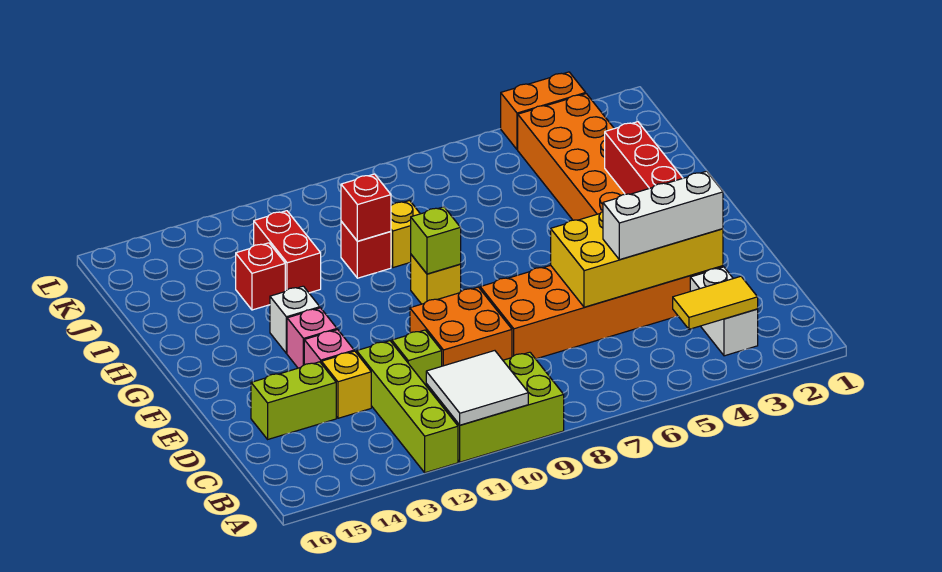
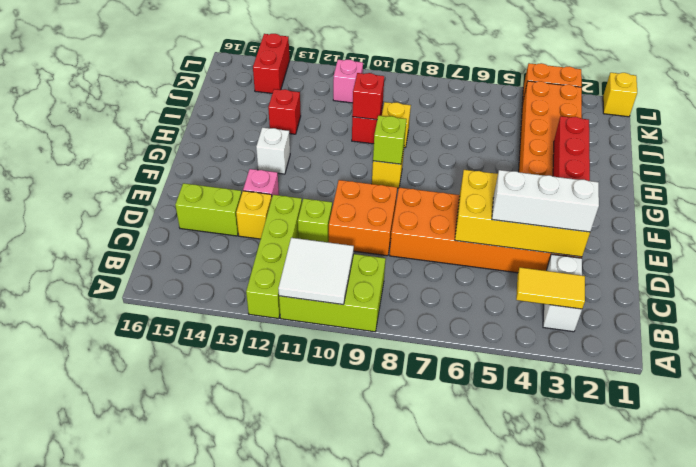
pink brick F13 level 1 -> pink brick K11 level 1
red brick I12:J12 level 1 -> red brick K14:L14 level 1
none -> yellow brick L1 level 1

